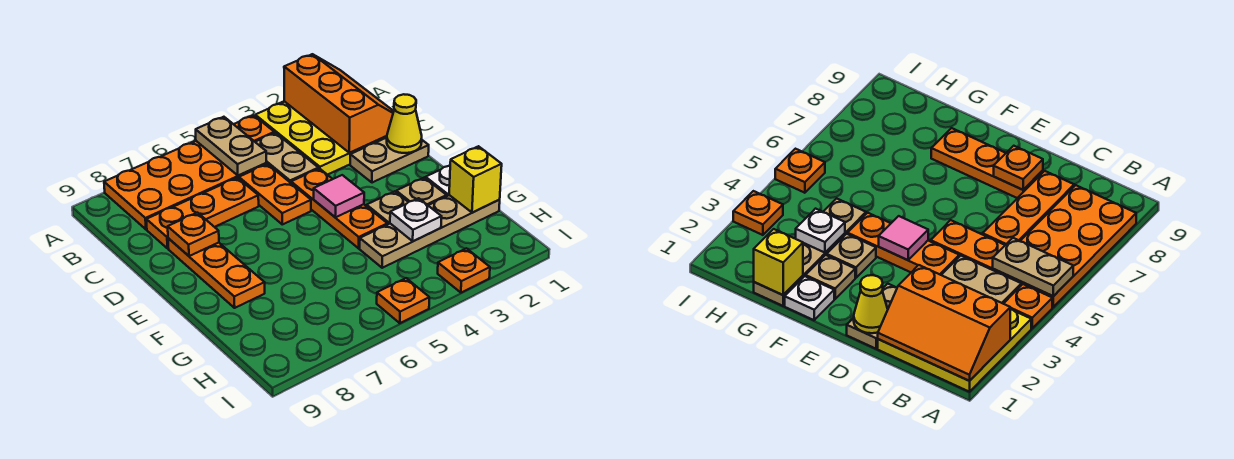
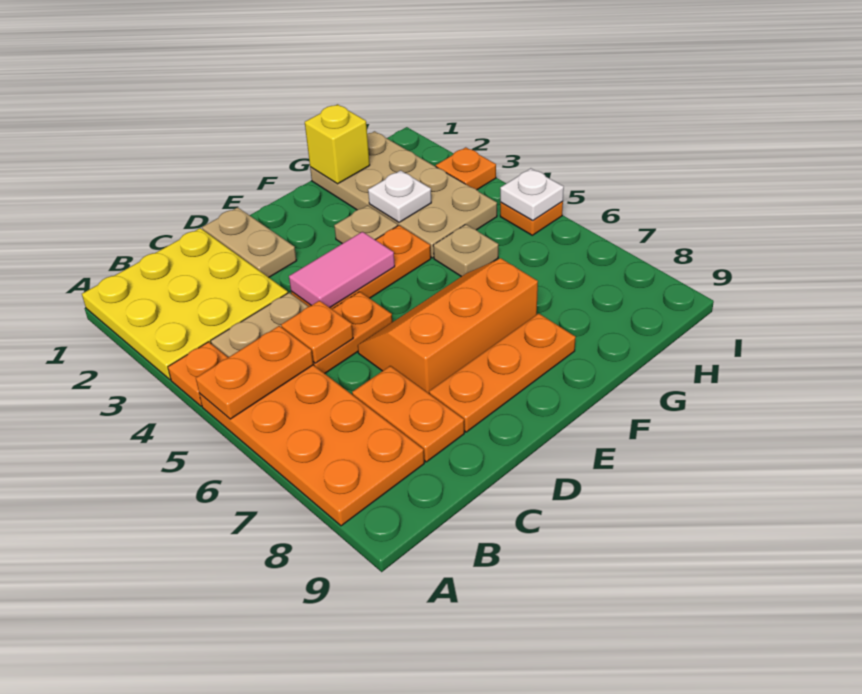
orange slope A1:C2 level 2 top 2 -> orange slope D6:F7 level 1 top 7
tan plate A5:B5 level 2 -> orange plate A5:B5 level 2
orange plate C6:C8 level 1 -> orange plate C7:C8 level 1
yellow cone D1 level 2 -> none
orange plate D8 level 2 -> orange plate C5 level 2
pink tile E4 level 2 -> pink tile D4:E4 level 2
white plate F1 level 1 -> white plate I5 level 2
tan plate F2 level 1 -> tan plate G5 level 1
tan plate G1:G4 level 1 -> tan plate G1:H4 level 1

